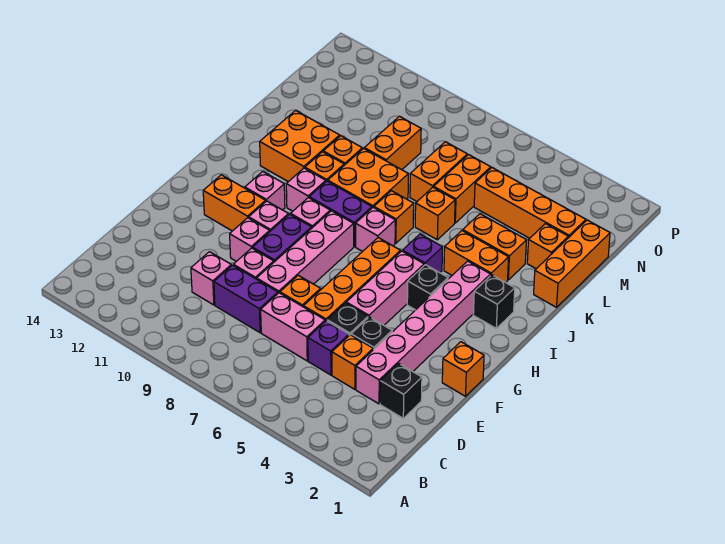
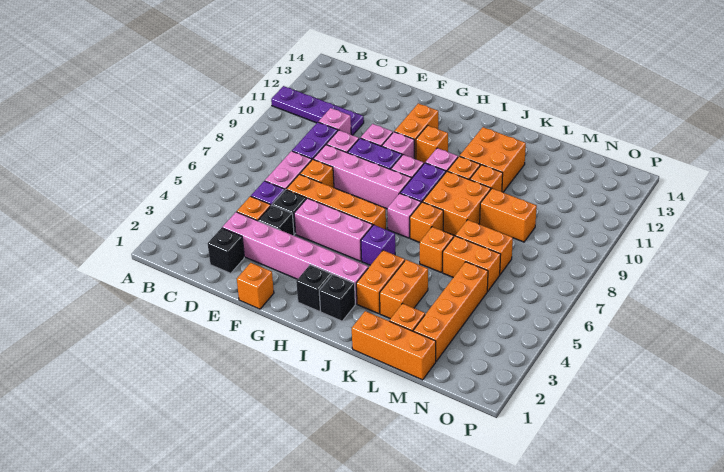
none -> purple plate A11:D11 level 1
black brick H4 level 1 -> black brick H2 level 1
pink brick H11 level 1 -> orange brick H11 level 1

